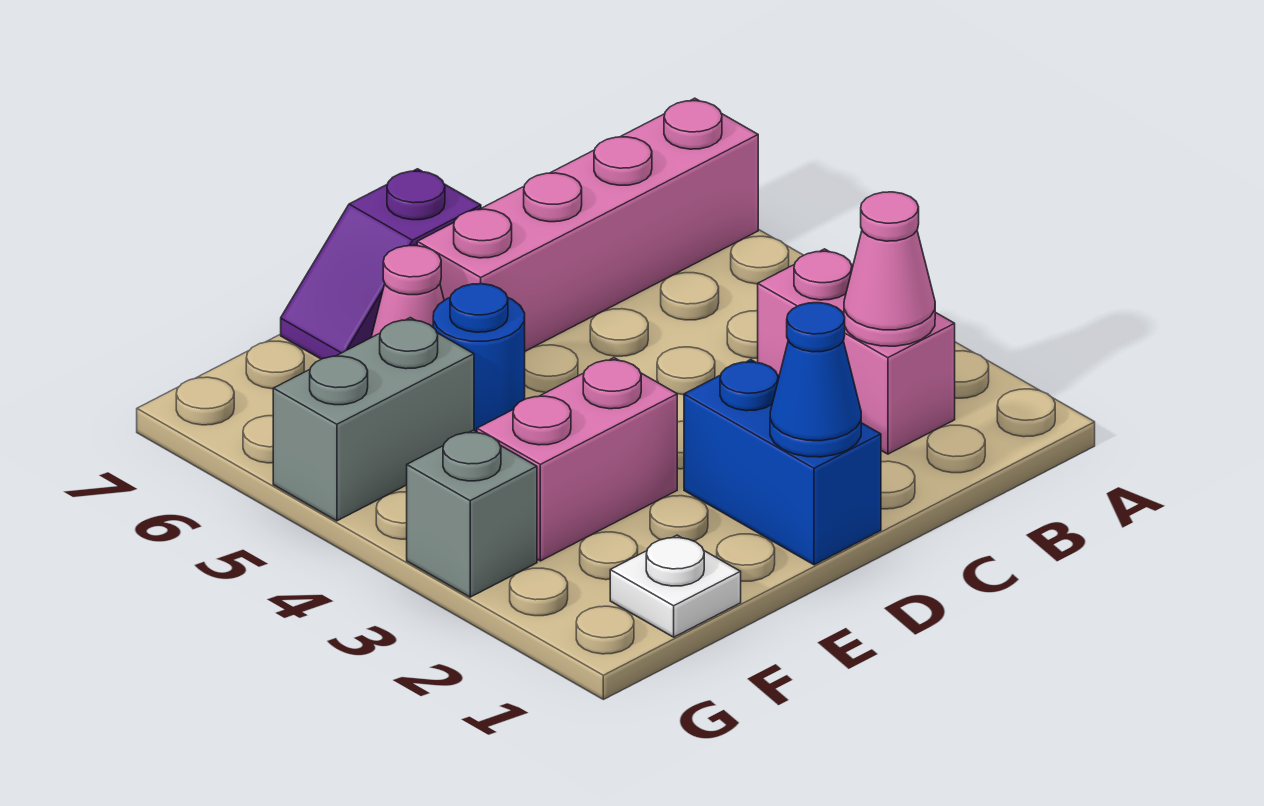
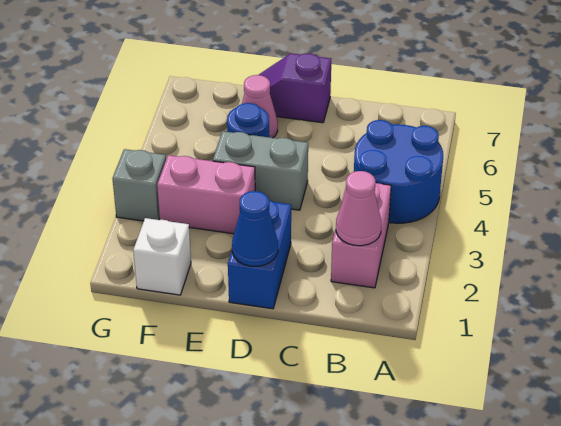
none -> blue round brick A4:B5 level 1
pink brick A6:D6 level 1 -> none
white plate F1 level 1 -> white brick F1 level 1
grey brick F5:G5 level 1 -> grey brick D4:E4 level 1

